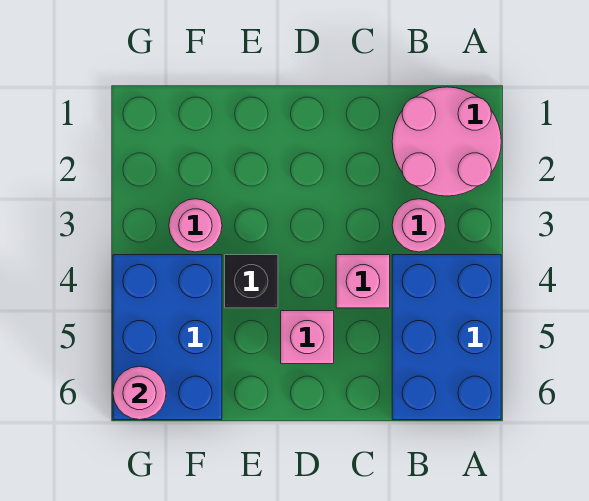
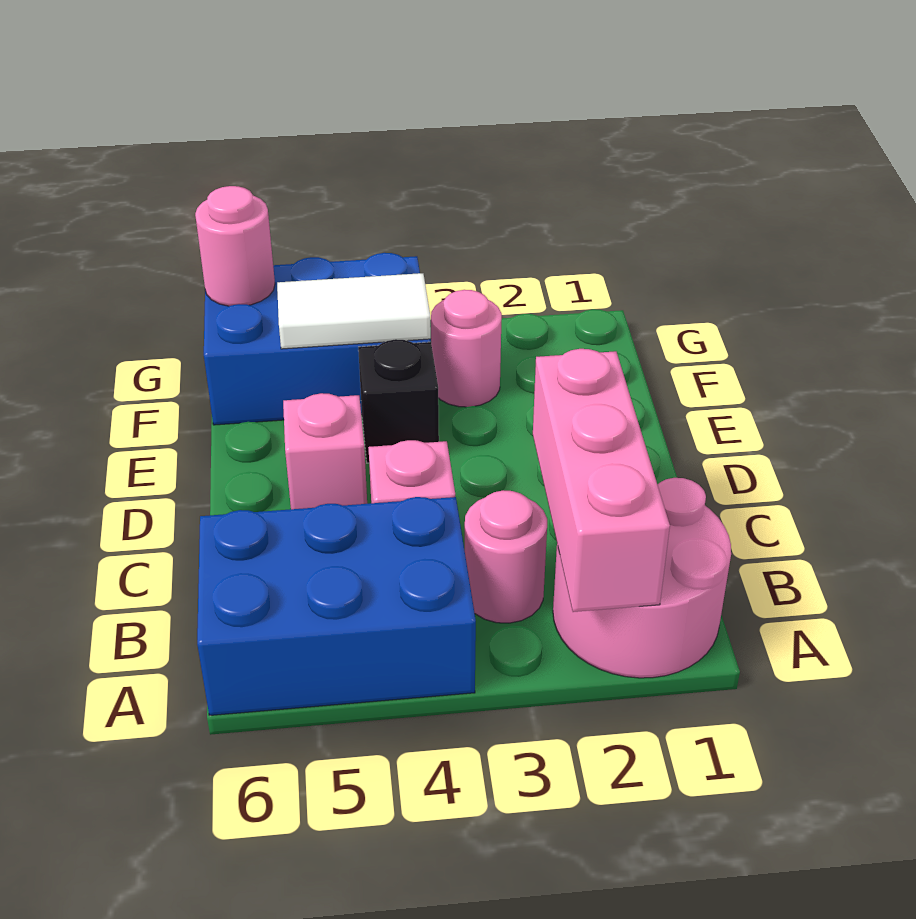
none -> pink brick A2:C2 level 2
none -> white tile F4:F5 level 2

